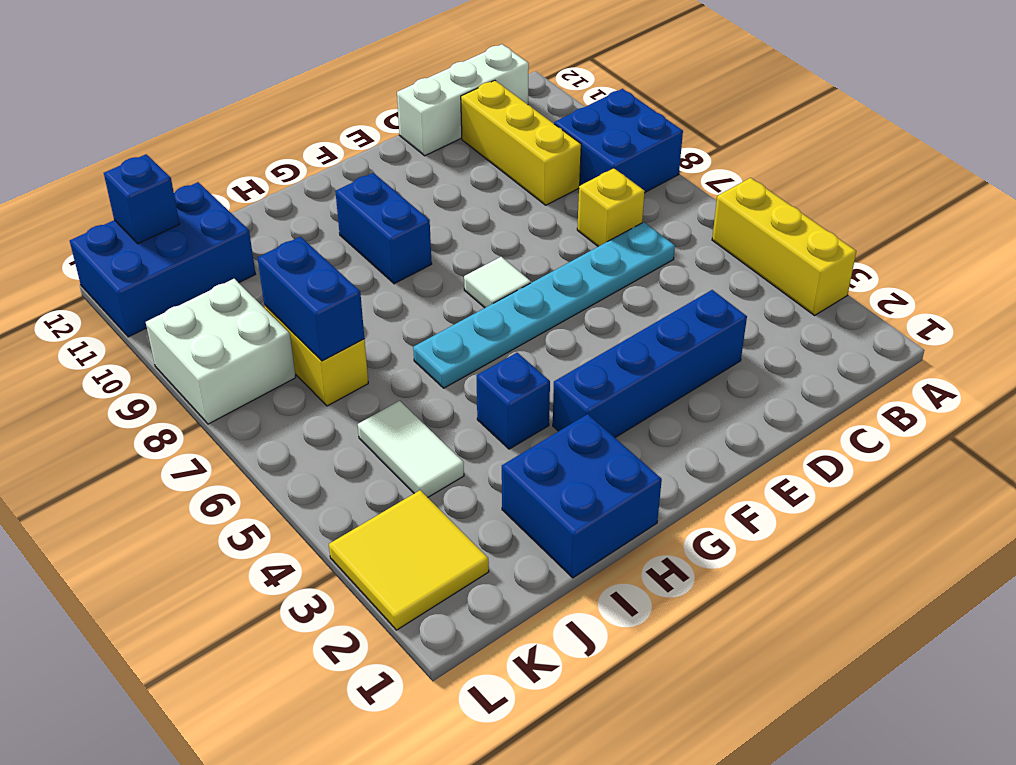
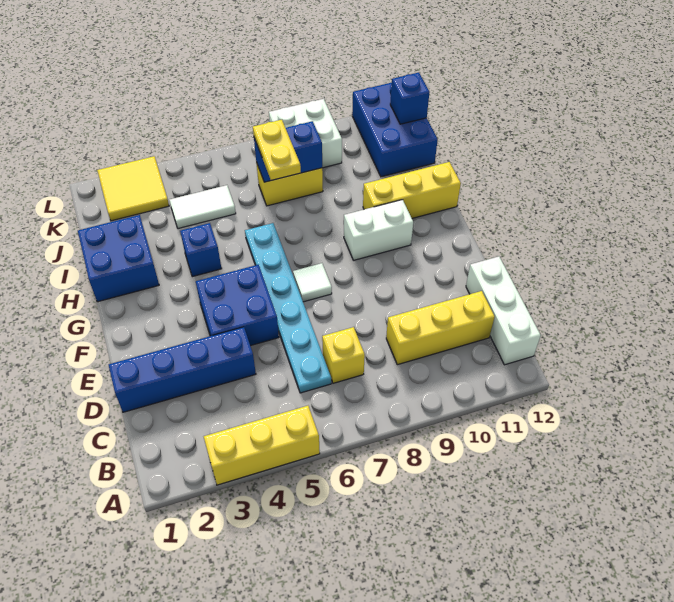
blue brick A8:B9 level 1 -> blue brick E4:F5 level 1
blue brick D3:G3 level 1 -> blue brick D1:D4 level 1
blue brick G9:G10 level 1 -> white brick G9:G10 level 1
none -> yellow brick H10:H12 level 1
none -> yellow plate I7:J7 level 3

